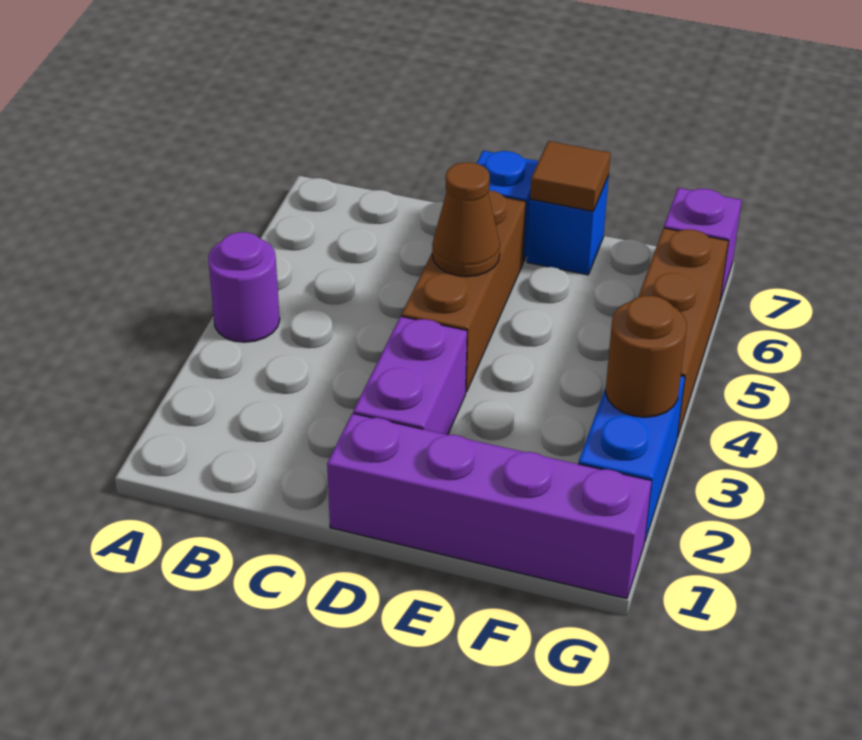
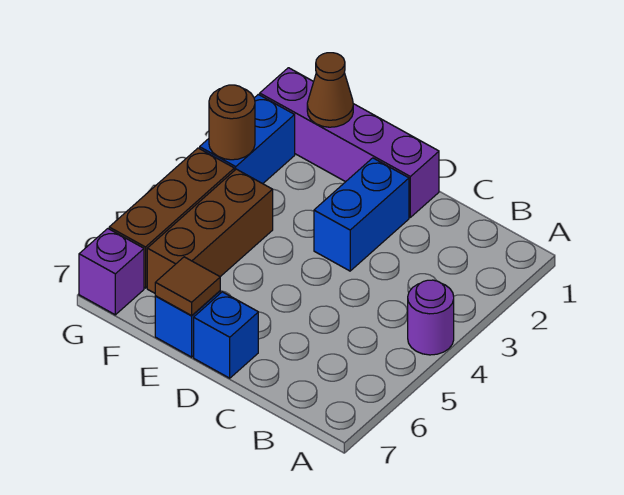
purple brick D2:D3 level 1 -> blue brick D2:D3 level 1
brown brick D4:D6 level 1 -> brown brick F4:F6 level 1
brown cone D5 level 2 -> brown cone F1 level 2

